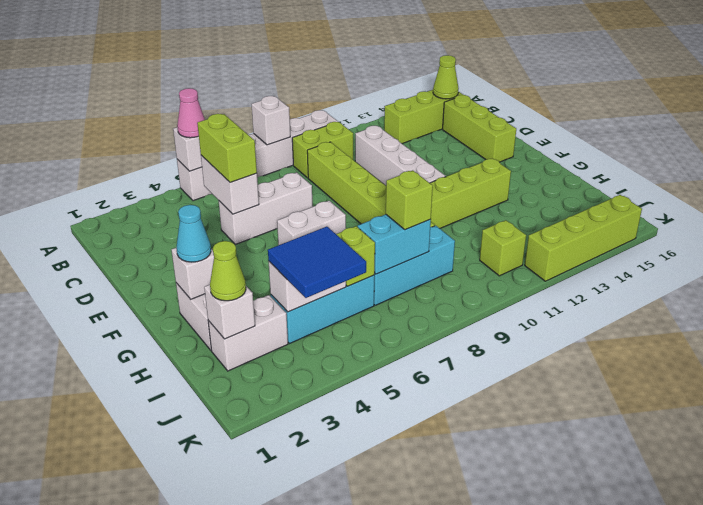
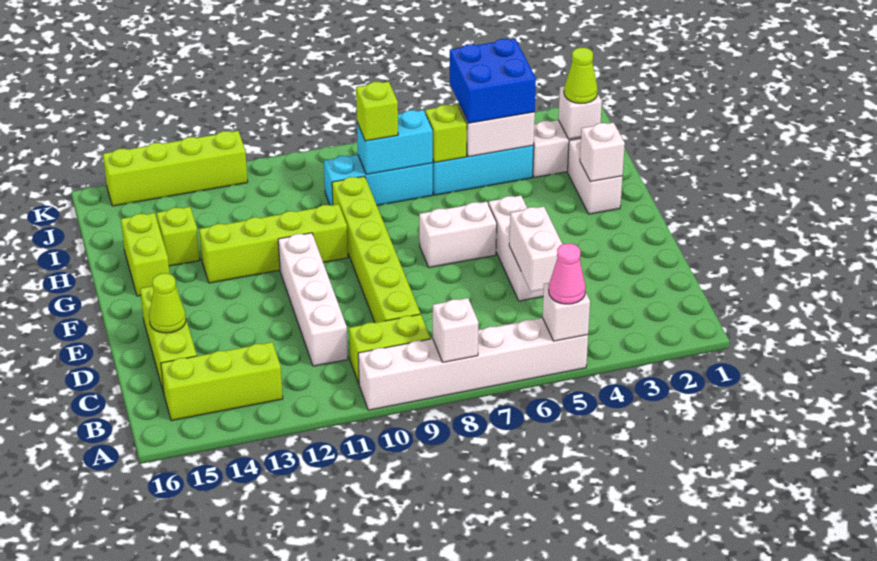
lime cone B15 level 2 -> lime cone D15 level 2
lime brick C5:D5 level 3 -> lime brick G15:H15 level 1
white brick D5:D7 level 1 -> white brick D5:F5 level 1
cyan cone G2 level 3 -> none
blue tile I4:J5 level 3 -> blue brick I4:J5 level 3
lime brick J11 level 1 -> lime brick H14 level 1

